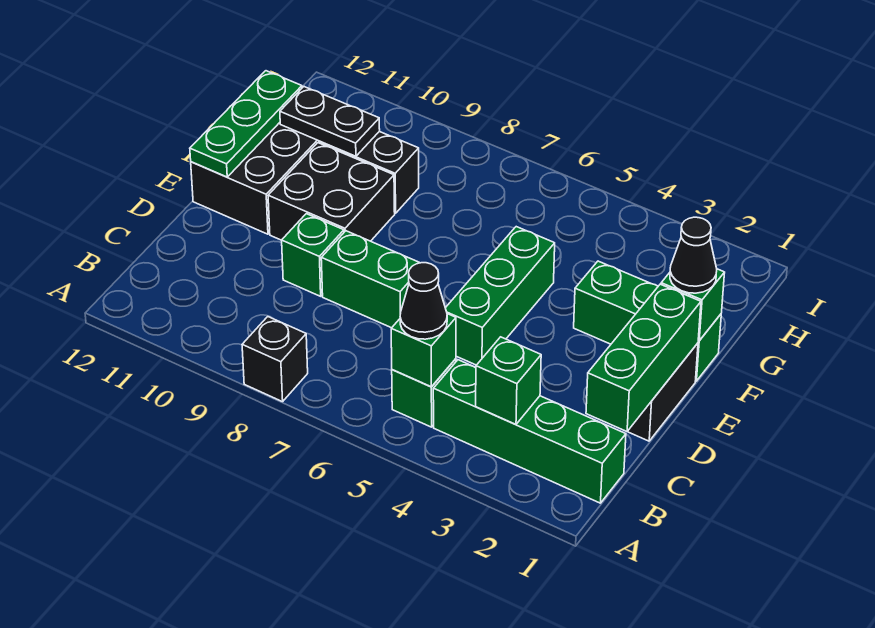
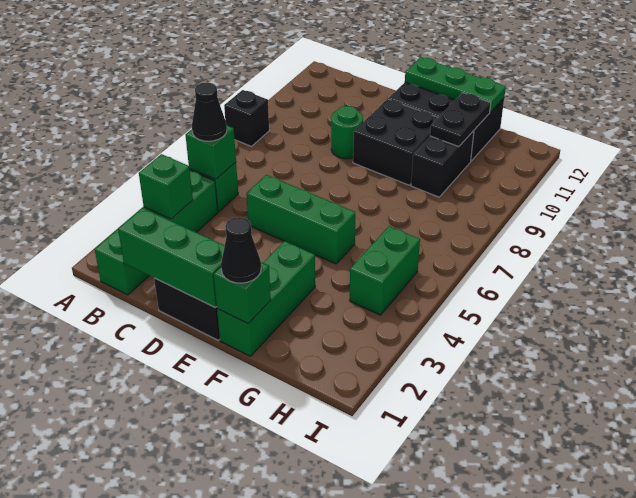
green brick D7:D8 level 1 -> green brick H4:H5 level 1
green brick D9 level 1 -> green round brick D9 level 1

